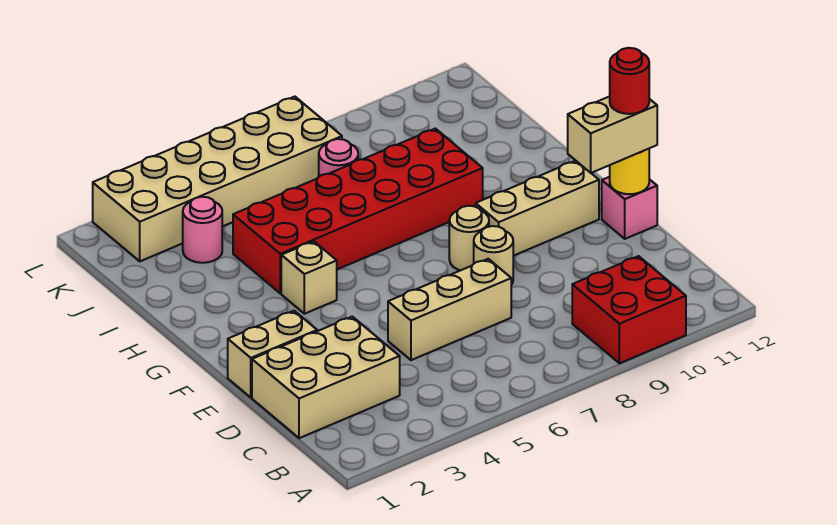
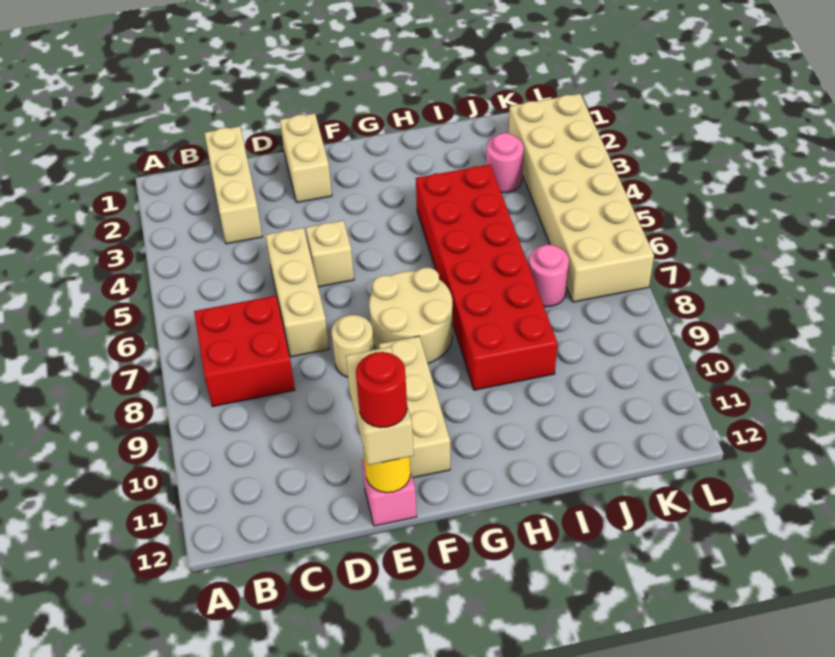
red brick A9:B10 level 1 -> red brick B7:C8 level 1
tan brick C1:D3 level 1 -> tan brick C1:C3 level 1
tan round brick F8 level 1 -> tan round brick F7:G8 level 1
tan brick G4 level 1 -> tan brick E5 level 1

